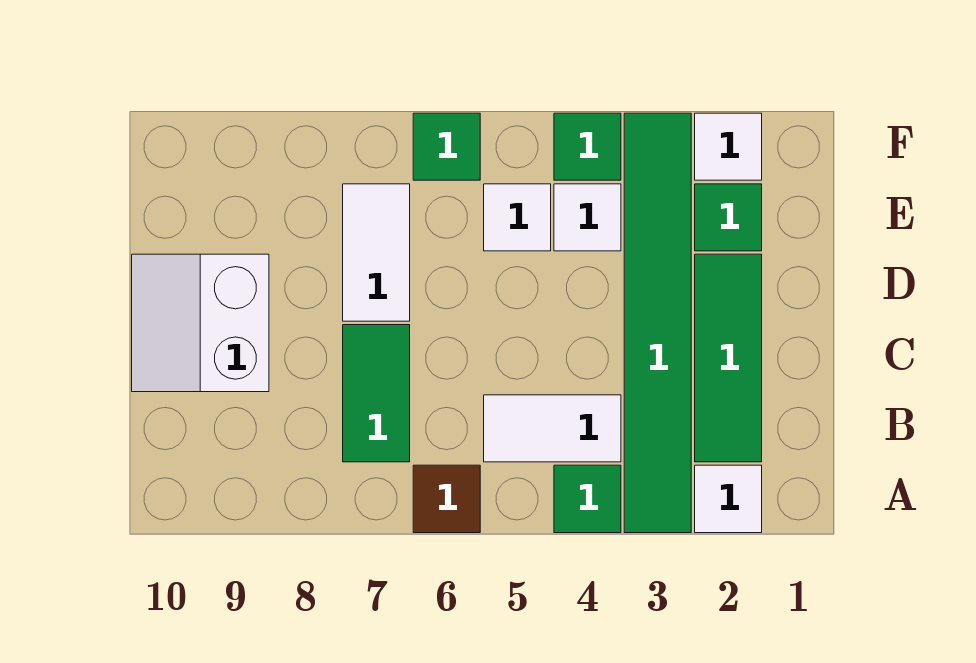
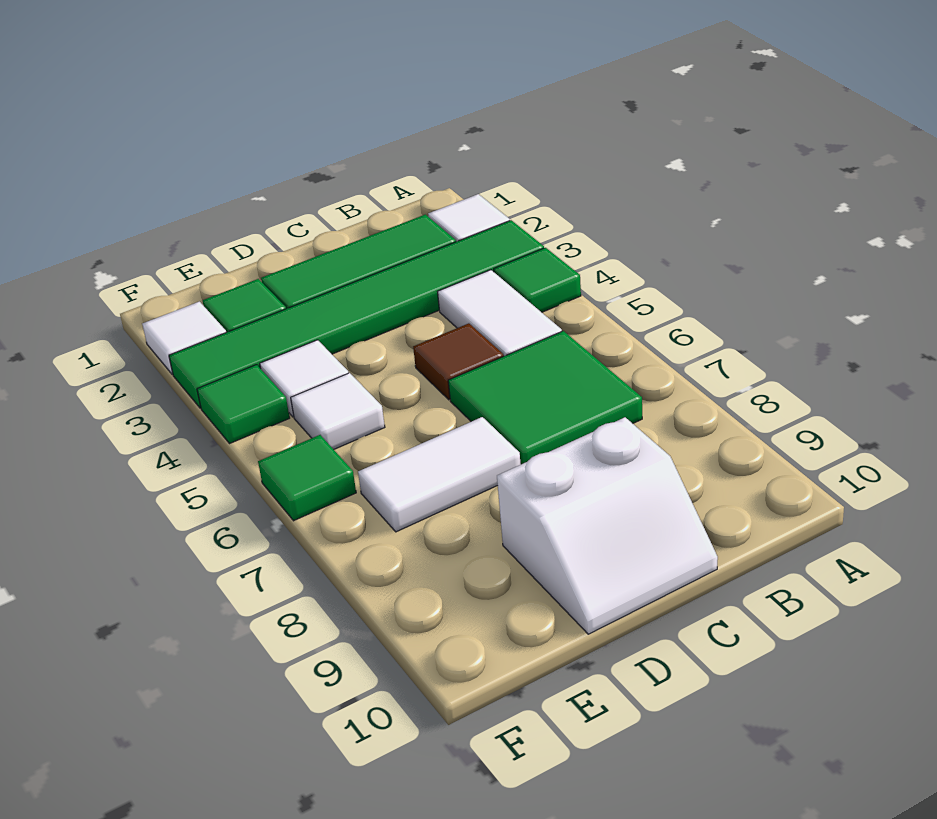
brown tile A6 level 1 -> brown tile C5 level 1
green tile B7:C7 level 1 -> green tile B6:C7 level 1

